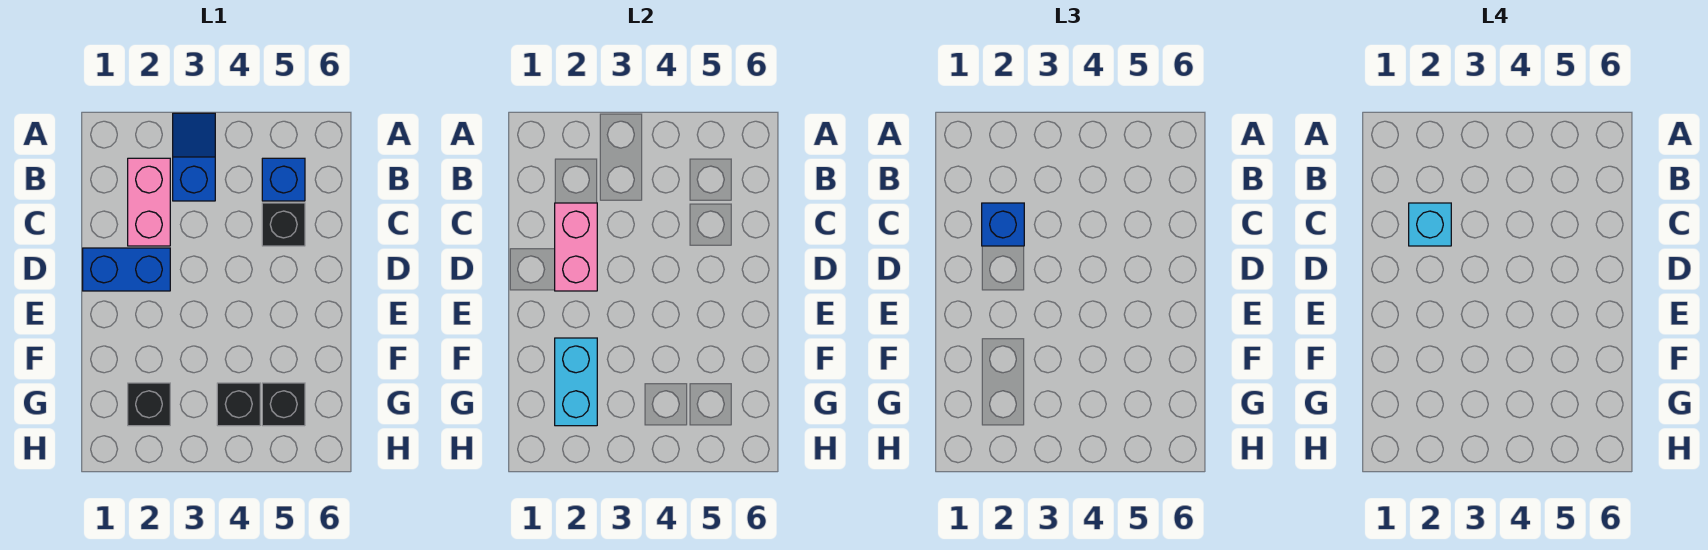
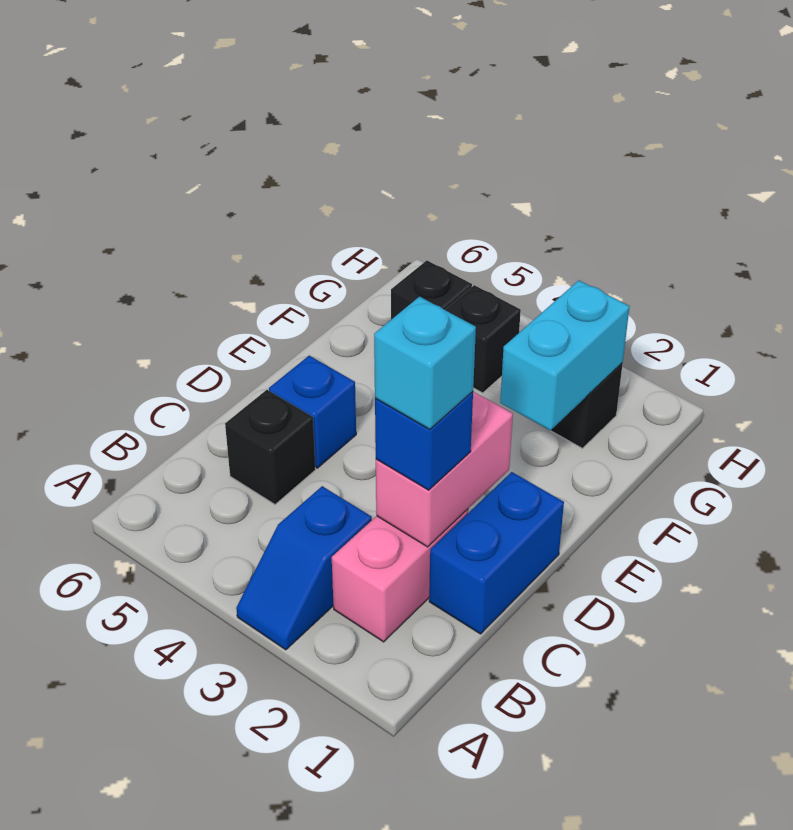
blue brick B5 level 1 -> blue brick D5 level 1
blue brick D1:D2 level 1 -> blue brick C1:D1 level 1

